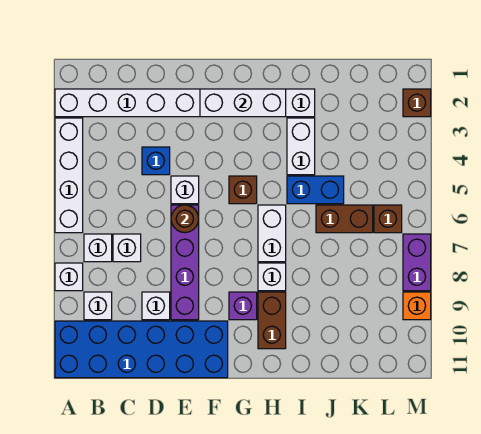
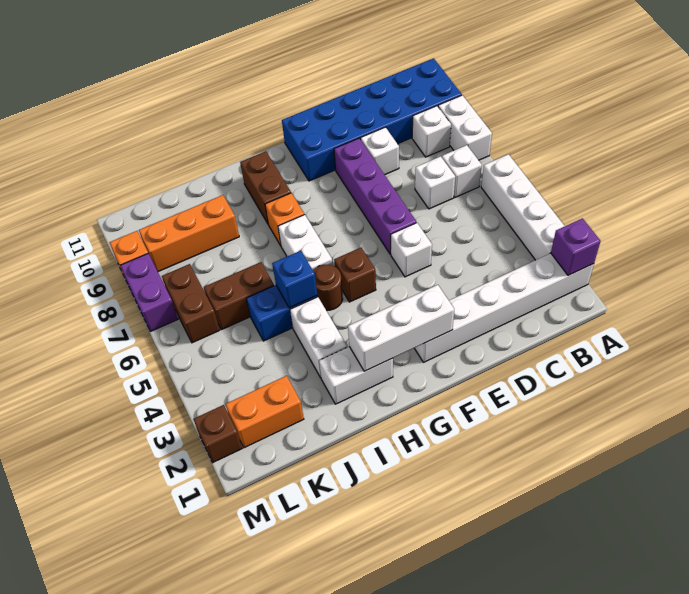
white brick A8 level 1 -> white brick A8:A9 level 1
blue brick D4 level 1 -> blue brick I5 level 2
brown round brick E6 level 2 -> brown round brick H5 level 1
purple brick G9 level 1 -> purple brick A2 level 2
white brick H8 level 1 -> orange brick H8 level 1
none -> orange brick J9:L9 level 1
none -> orange brick K2:L2 level 1
brown brick L6 level 1 -> brown brick L6:L7 level 1

